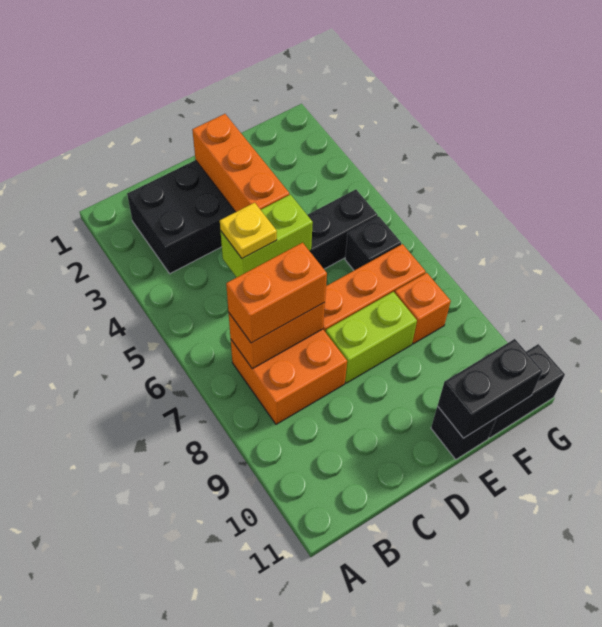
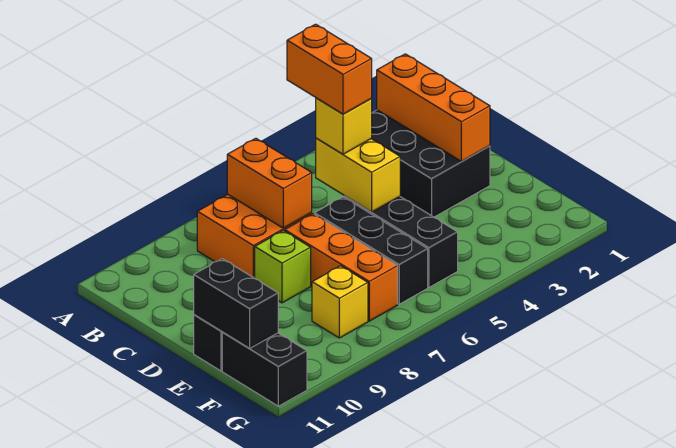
orange brick B7:C7 level 3 -> orange brick B5:C5 level 4
lime brick C5:D5 level 2 -> yellow brick C5:D5 level 2
yellow plate C5 level 3 -> yellow brick C5 level 3
orange brick D2:D4 level 2 -> orange brick B2:D2 level 2
lime brick D8:E8 level 1 -> lime brick D8 level 1
black brick F6 level 1 -> black brick D6:F6 level 1
orange brick F8 level 1 -> yellow brick F8 level 1

